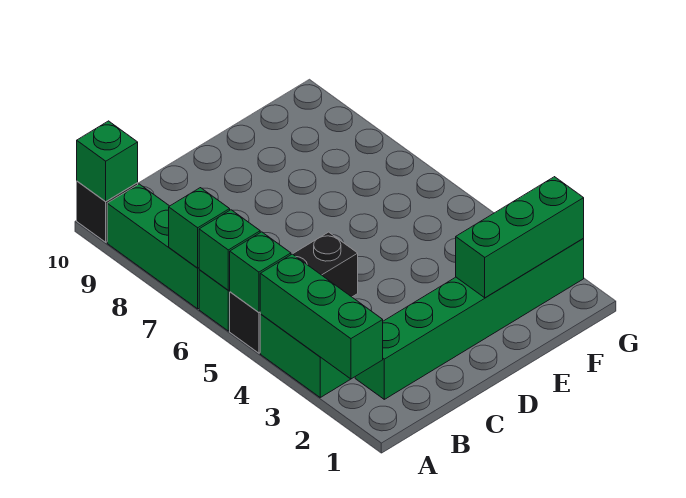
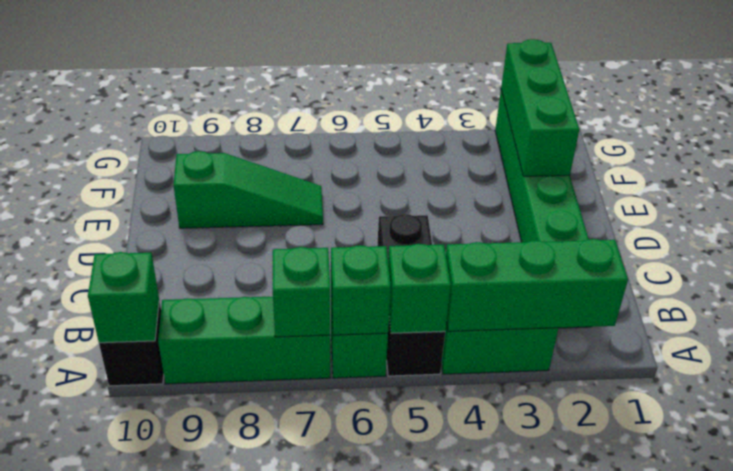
none -> green slope E7:E9 level 1 top 9

